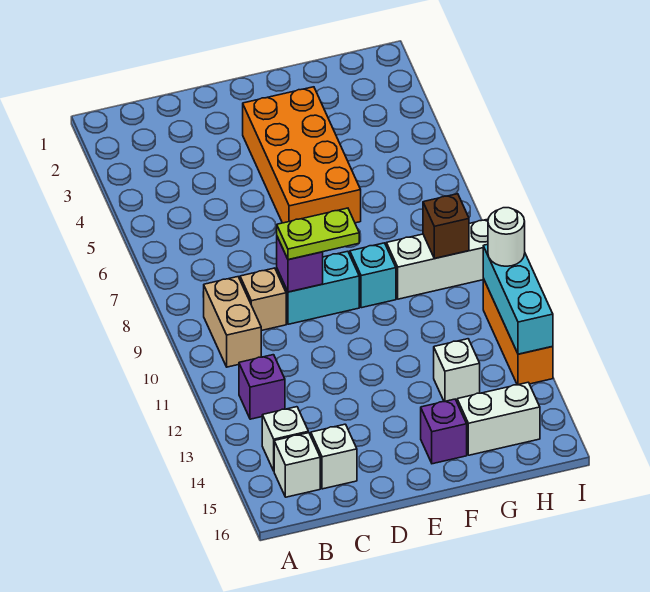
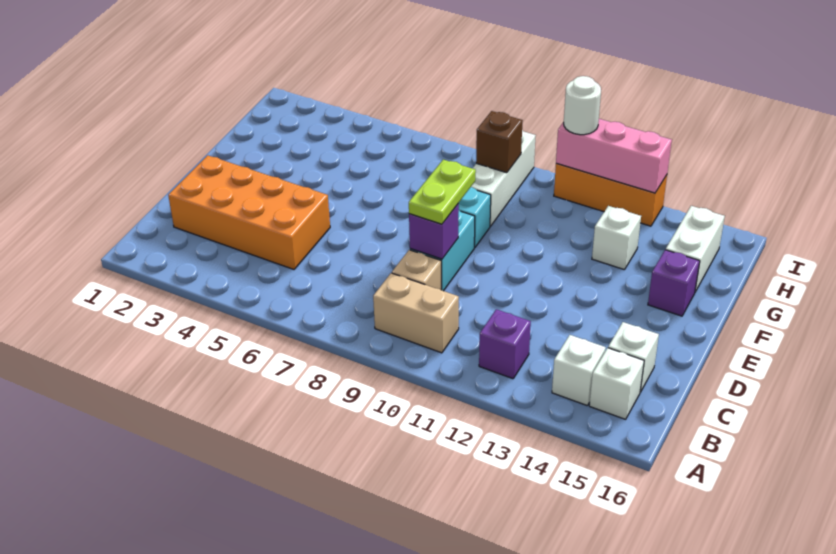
orange brick E3:F6 level 1 -> orange brick C2:D5 level 1
cyan brick I11:I13 level 2 -> pink brick I11:I13 level 2

